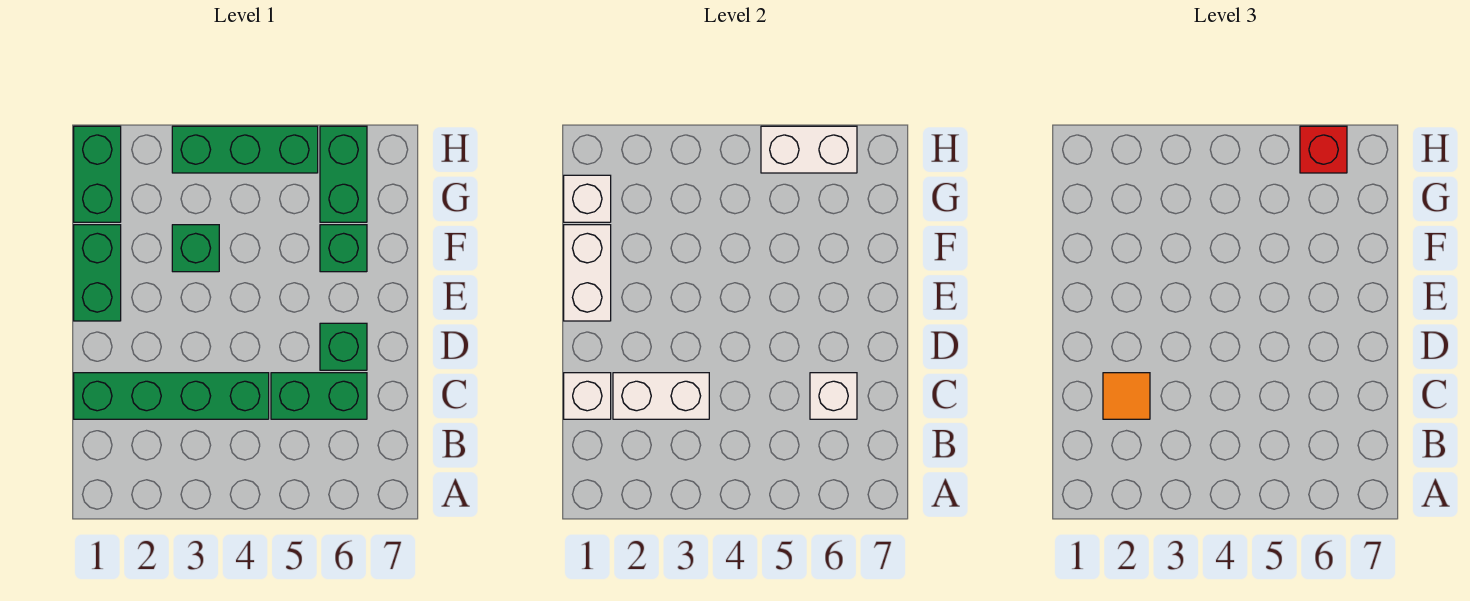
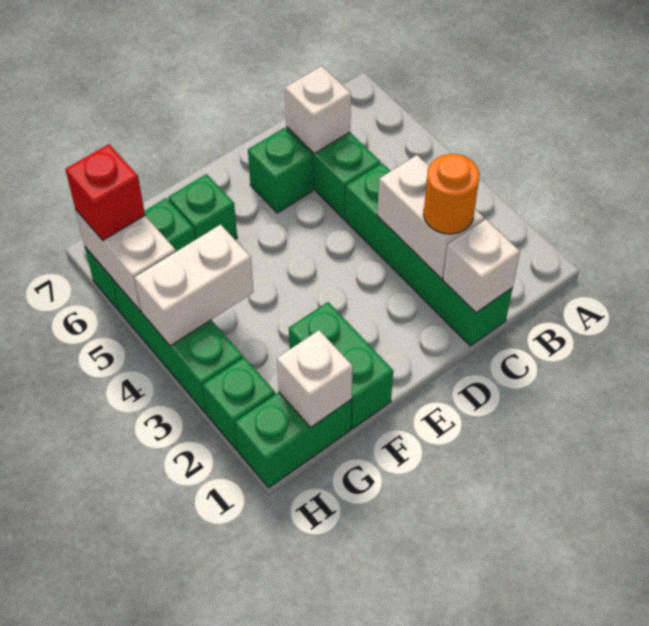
orange tile C2 level 3 -> orange round brick C2 level 3
green brick E1:F1 level 1 -> green brick F1:F2 level 1
white brick E1:F1 level 2 -> white brick G4:H4 level 2
green brick F3 level 1 -> green brick H2 level 1

